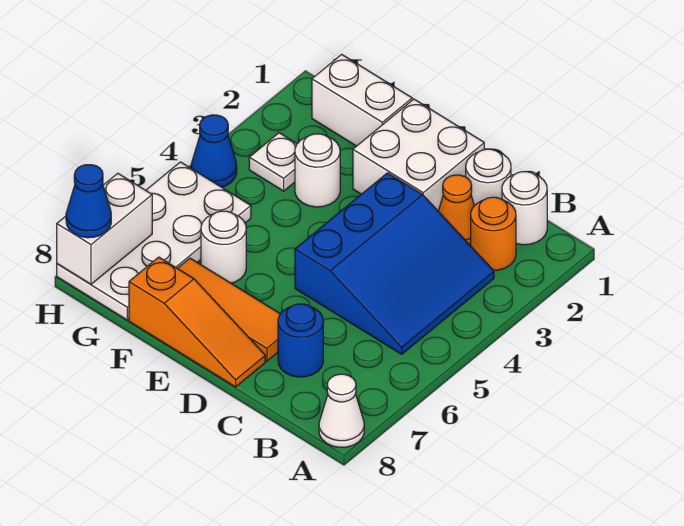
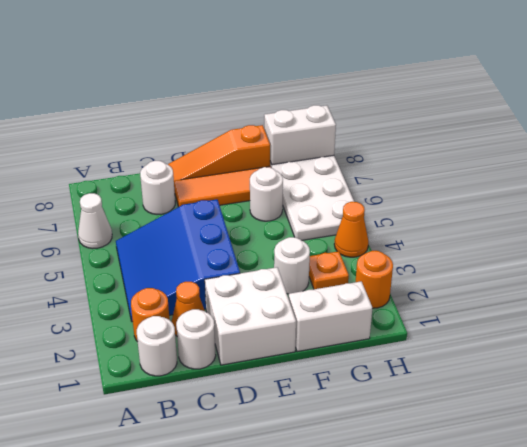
white cone A8 level 1 -> white cone A6 level 1
blue round brick C7 level 1 -> white round brick C7 level 1
white plate G3 level 1 -> orange plate G3 level 1
none -> orange round brick H2 level 1
blue cone H4 level 1 -> orange cone H4 level 1
white brick H7:H8 level 2 -> white brick G8:H8 level 2
blue cone H8 level 3 -> none

